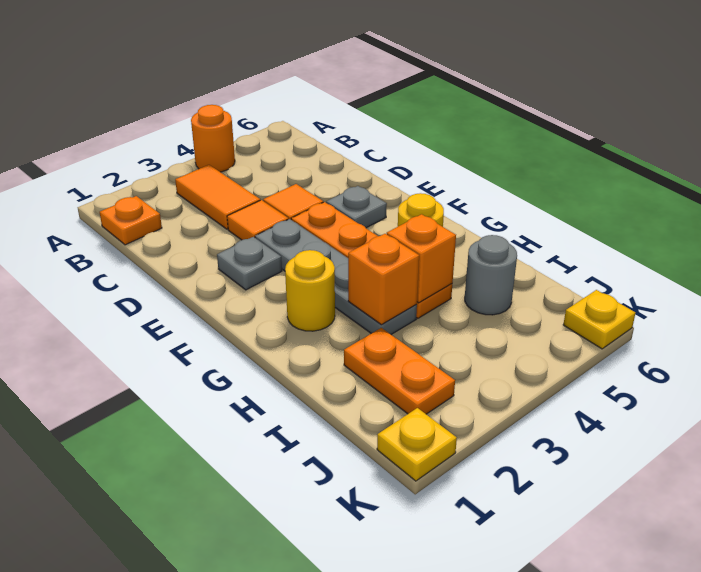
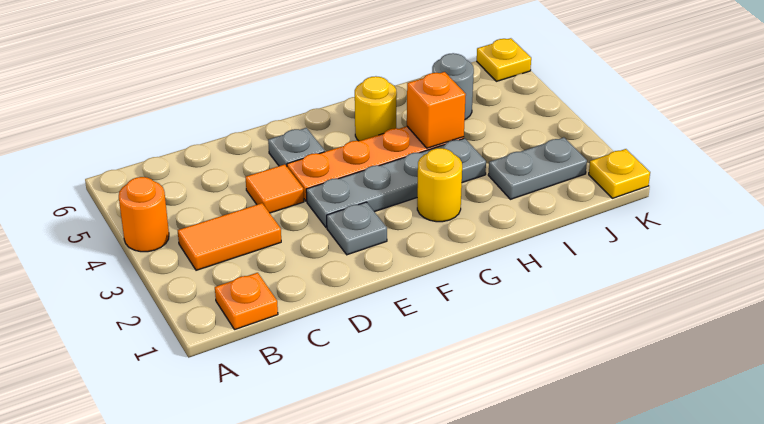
orange tile D3 level 1 -> none
orange brick H3 level 2 -> none
orange plate I2:J2 level 1 -> grey plate I2:J2 level 1

